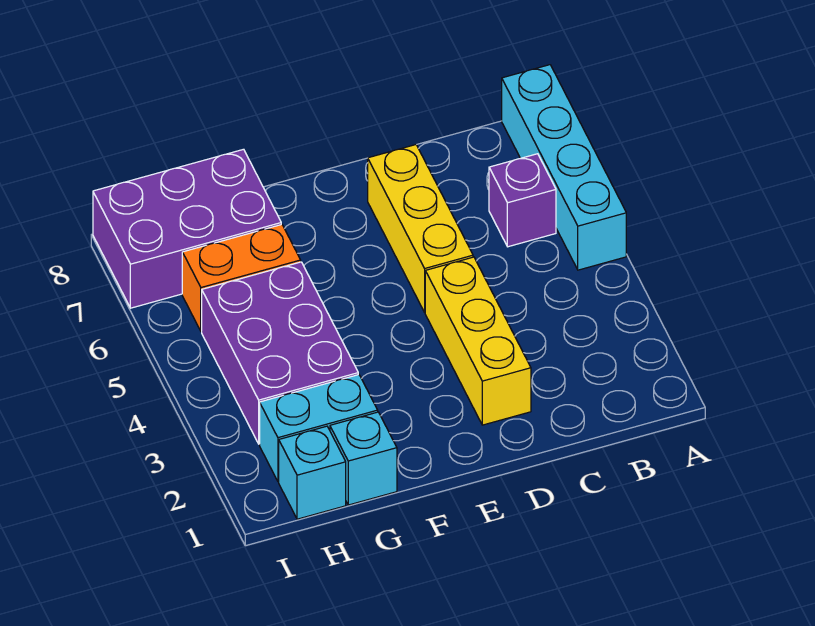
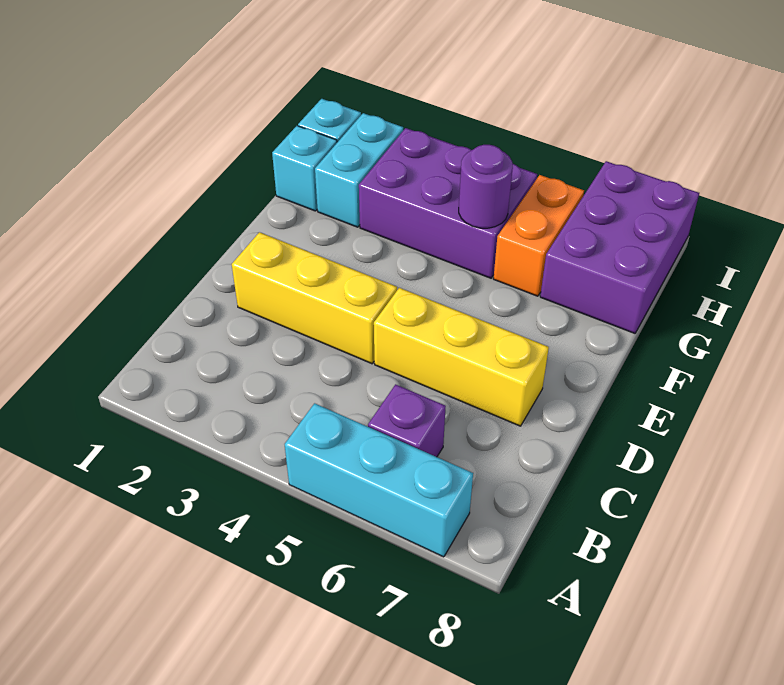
cyan brick A5:A8 level 1 -> cyan brick A5:A7 level 1
none -> purple round brick G5 level 2

